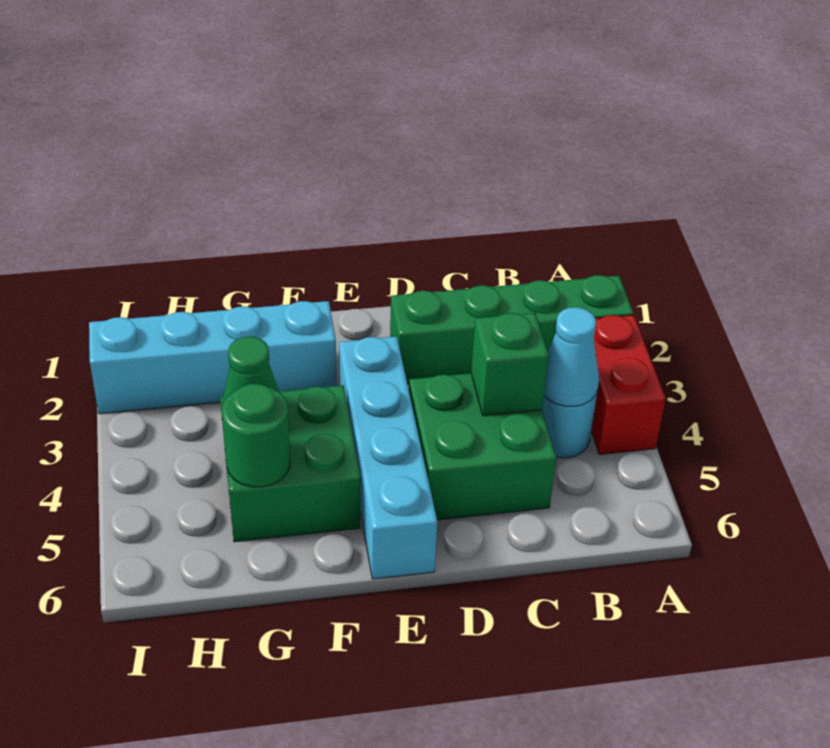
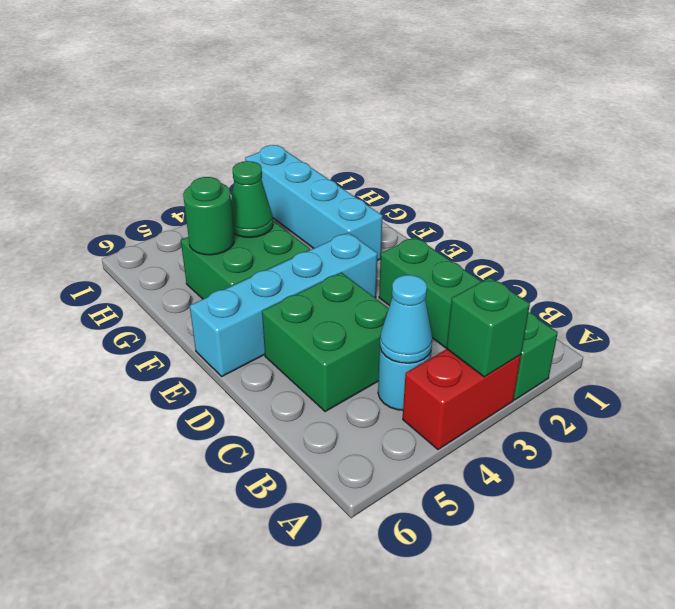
green brick C4 level 2 -> green brick A3 level 2

